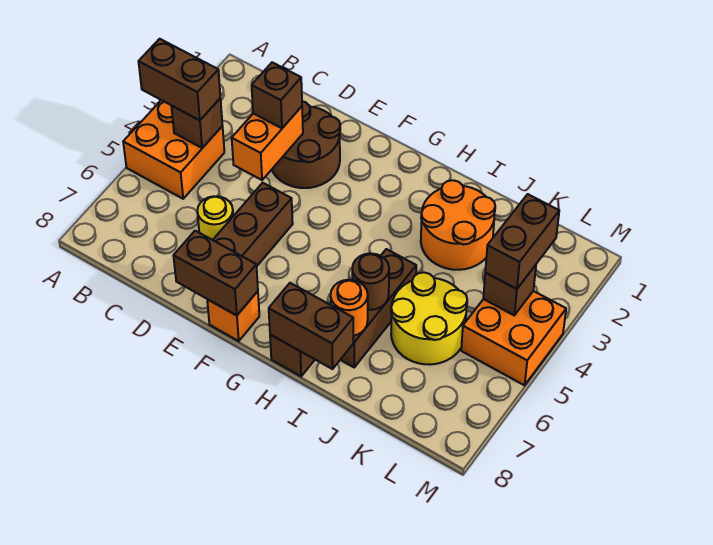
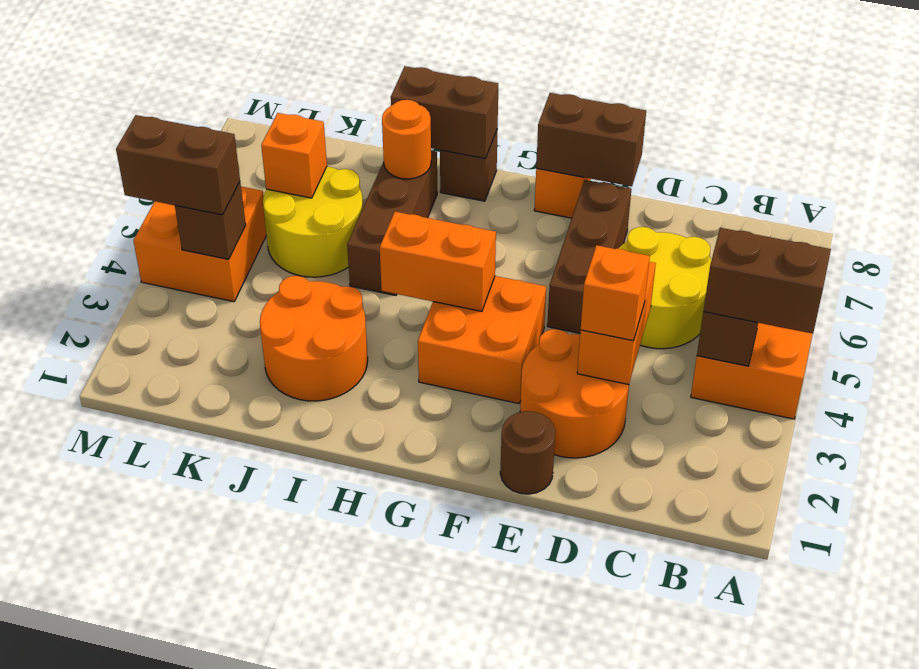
brown round brick D2:E3 level 1 -> orange round brick D2:E3 level 1
brown brick D3 level 3 -> orange brick D3 level 3
yellow round brick D6 level 1 -> yellow round brick C5:D6 level 1
none -> orange brick F3:G4 level 1
none -> orange brick G4:H4 level 2
brown round brick I6 level 2 -> brown round brick E1 level 1
none -> orange brick K6 level 2
brown brick L3:L4 level 3 -> brown brick L4:M4 level 3

